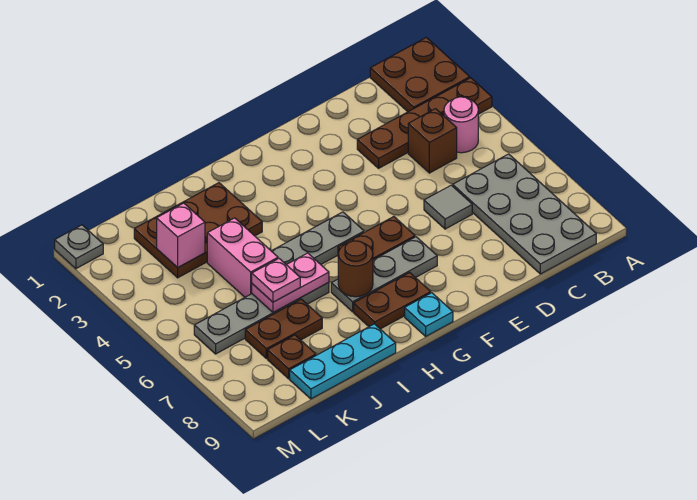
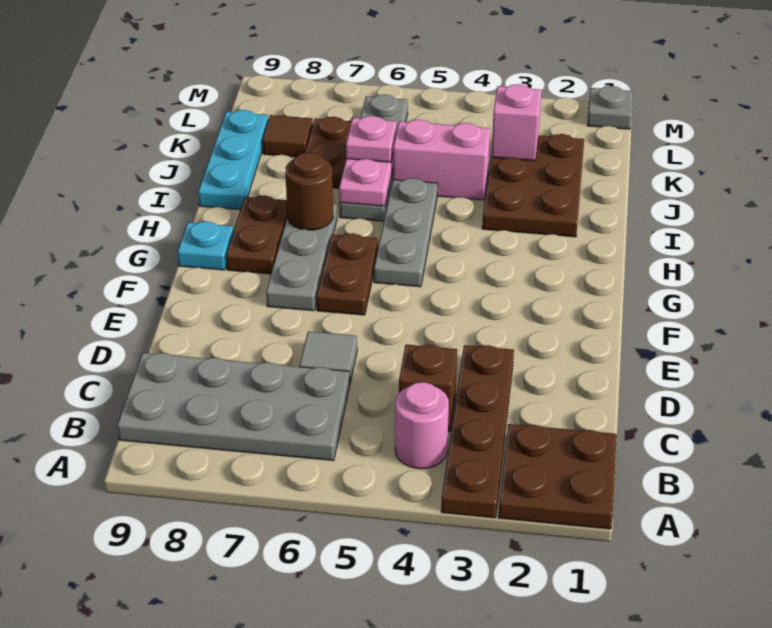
brown plate K8 level 1 -> brown tile K8 level 1

